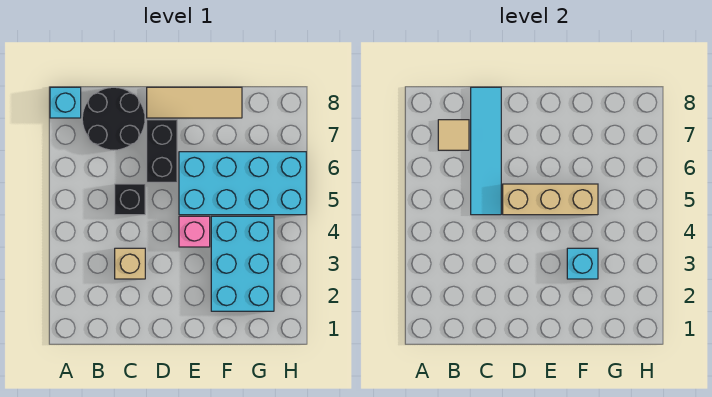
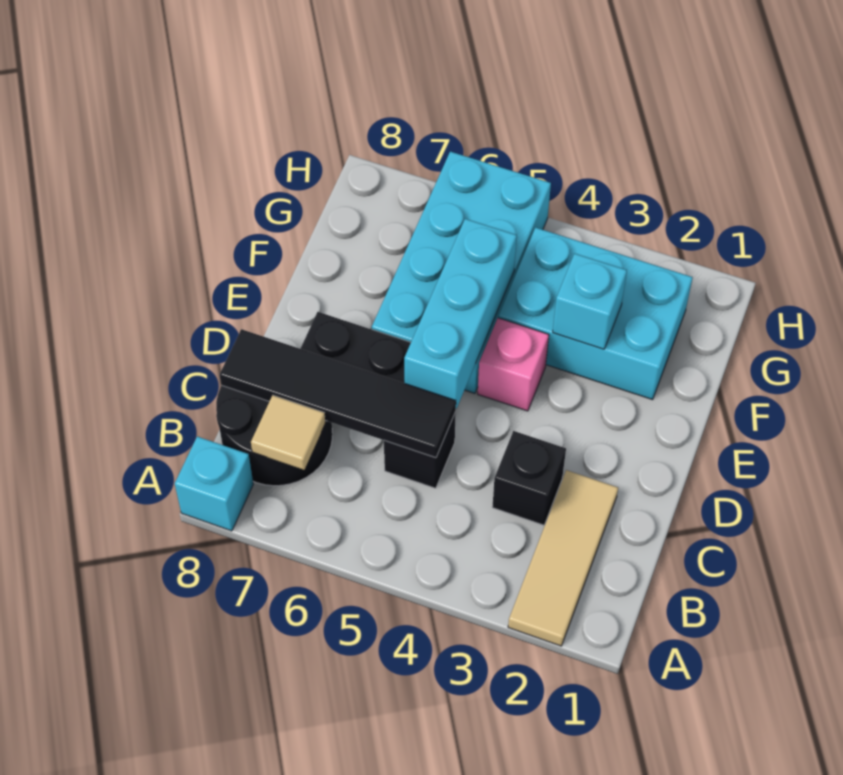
tan brick C3 level 1 -> black brick C3 level 1
cyan tile C5:C8 level 2 -> black tile C5:C8 level 2
tan brick D5:F5 level 2 -> cyan brick D5:F5 level 2
tan tile D8:F8 level 1 -> tan tile A2:C2 level 1

